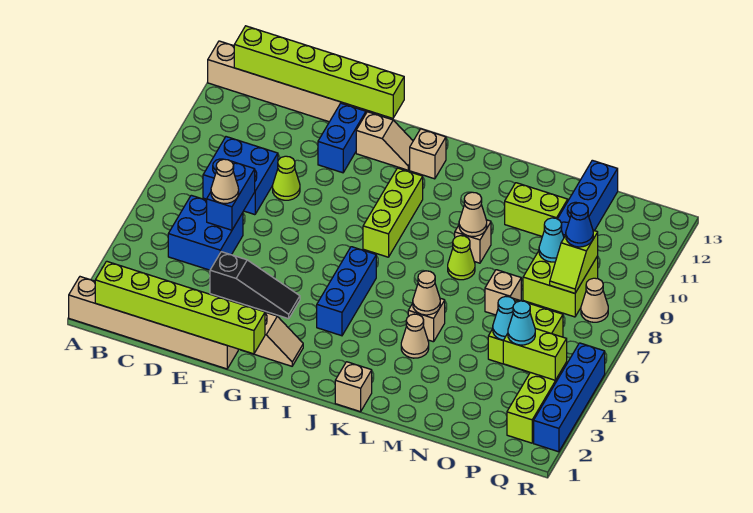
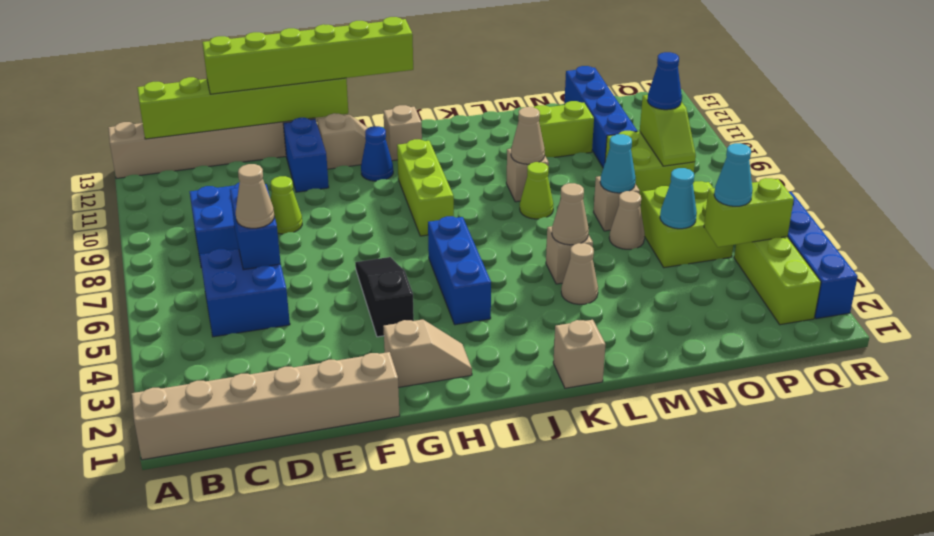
lime brick B1:G1 level 2 -> lime brick D13:I13 level 3
black slope E4:G4 level 1 top E -> black slope G4:G6 level 1 top 4
none -> blue cone H11 level 1
cyan cone O9 level 2 -> cyan cone N7 level 2
tan cone Q8 level 1 -> tan cone N6 level 1

